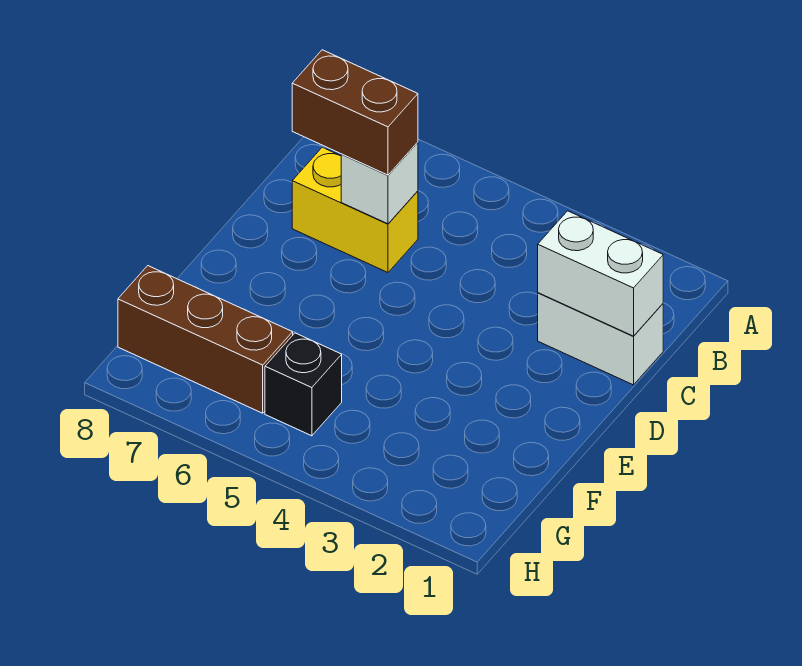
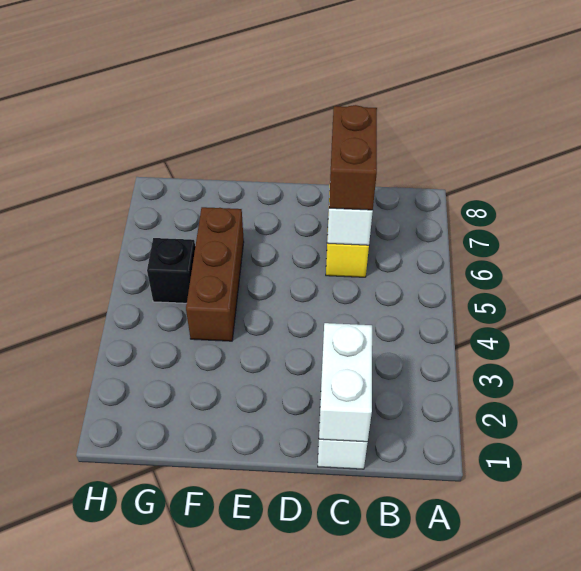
brown brick G6:G8 level 1 -> brown brick F4:F6 level 1

